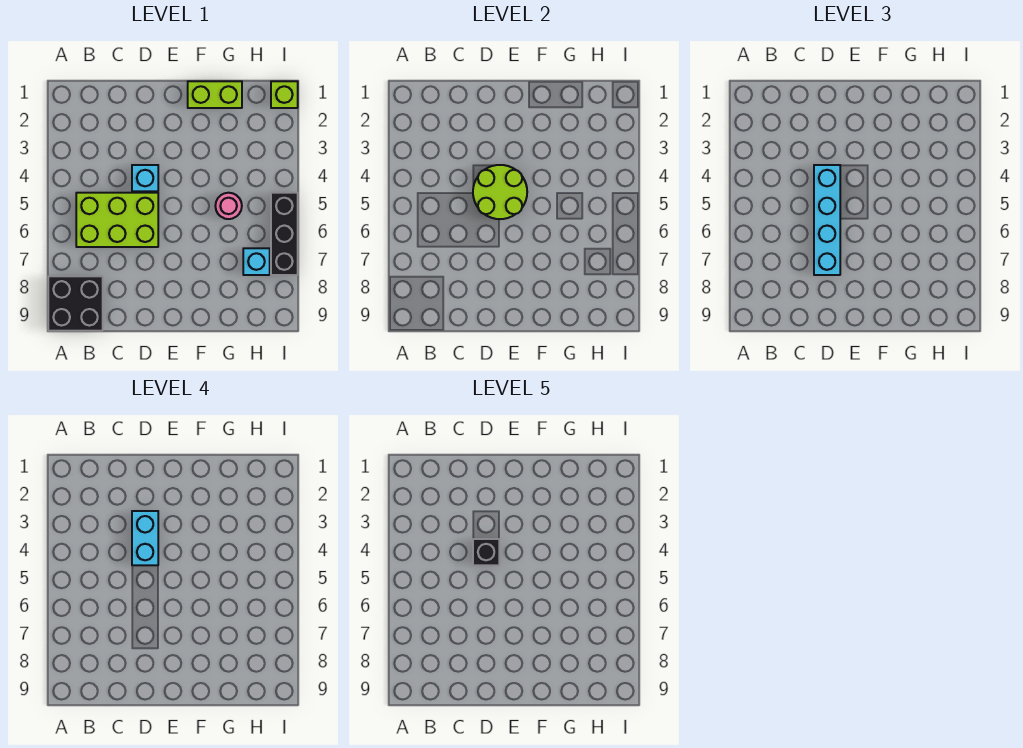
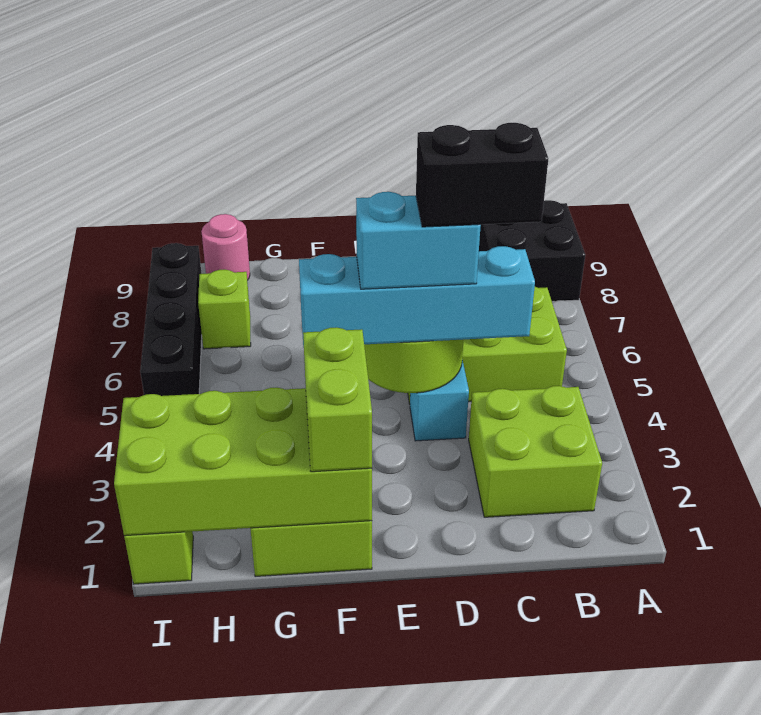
none -> lime brick B2:C3 level 1
cyan brick D3:D4 level 4 -> cyan brick D4:E4 level 4
cyan brick D4:D7 level 3 -> cyan brick C4:F4 level 3
black brick D4 level 5 -> black brick C4:D4 level 5
none -> lime brick F1:I2 level 2
none -> lime brick F1:F2 level 3
pink round brick G5 level 1 -> pink round brick H9 level 1
cyan brick H7 level 1 -> lime brick H7 level 1
black brick I5:I7 level 1 -> black brick I5:I8 level 1

